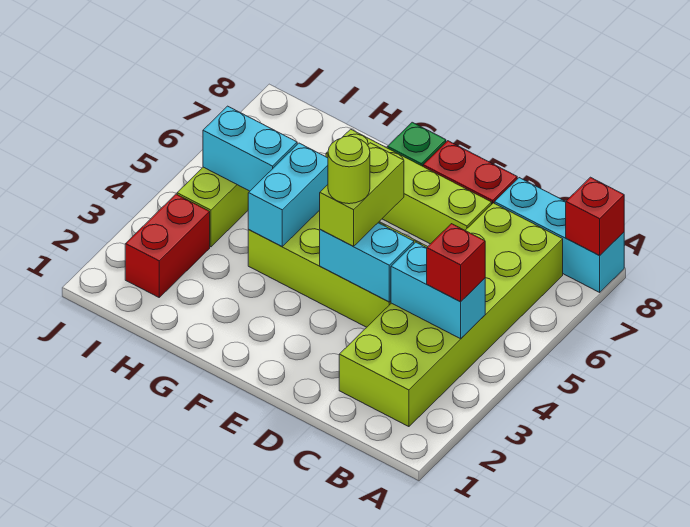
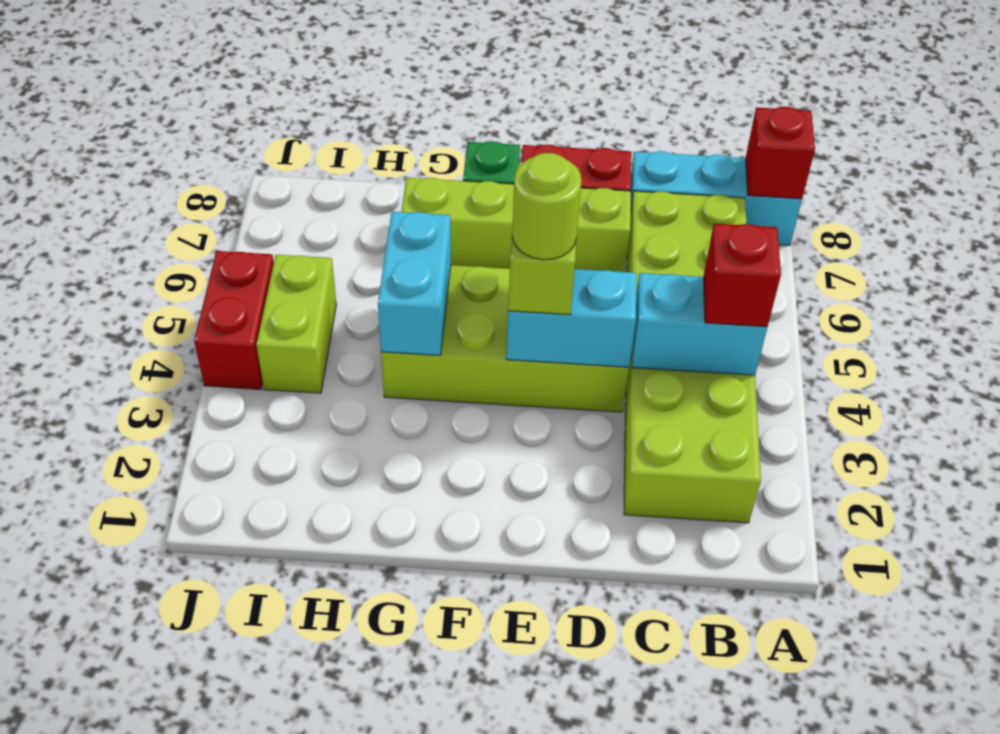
cyan brick H5:I5 level 2 -> none
red brick I2:I3 level 1 -> red brick J4:J5 level 1

